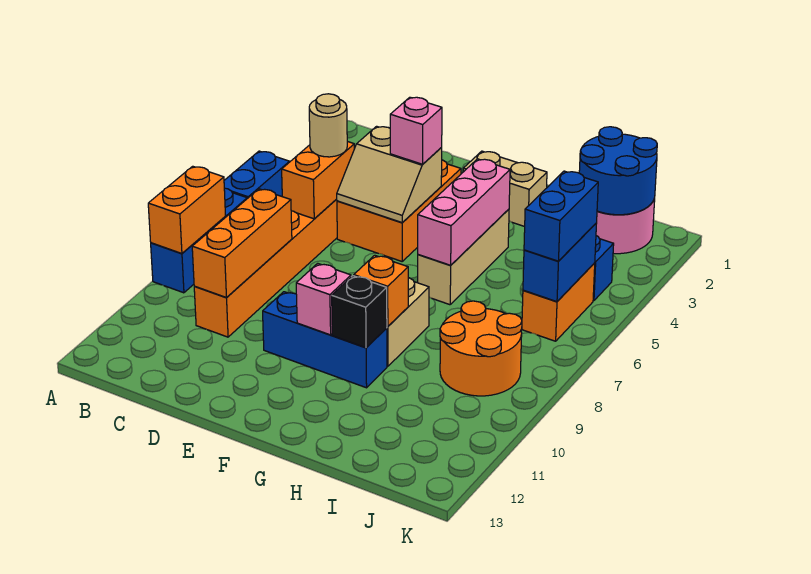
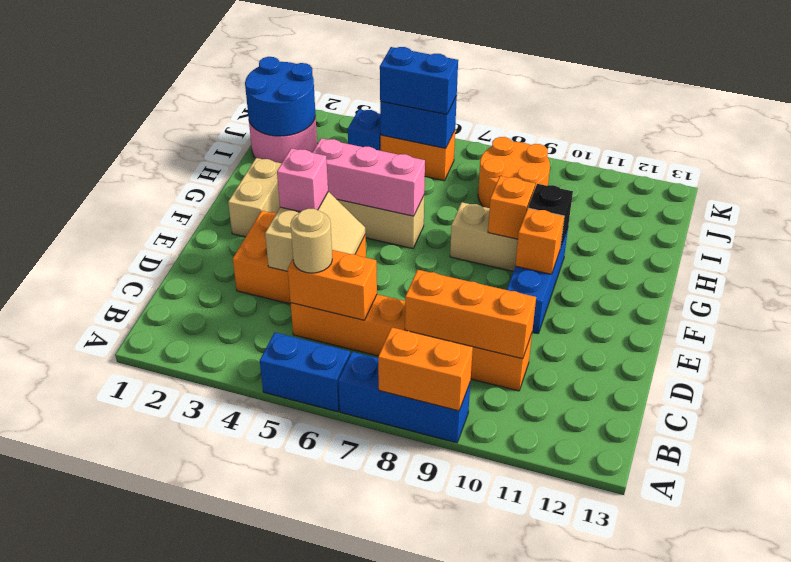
pink brick F10 level 2 -> orange brick F10 level 2

